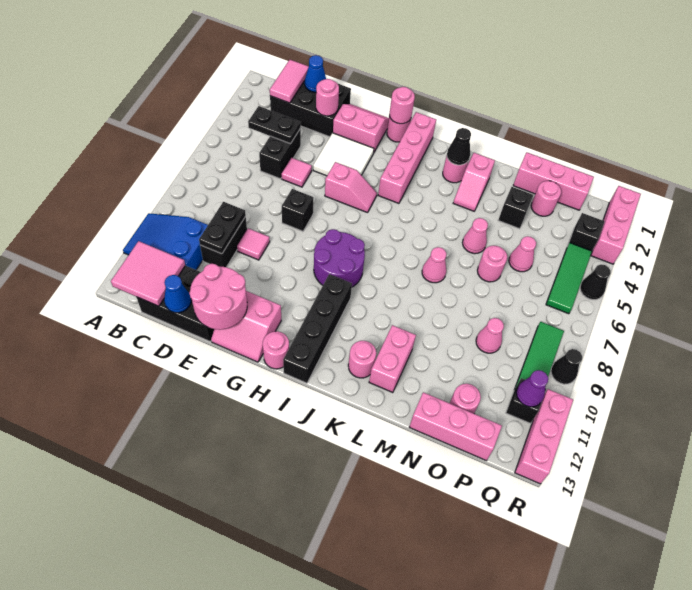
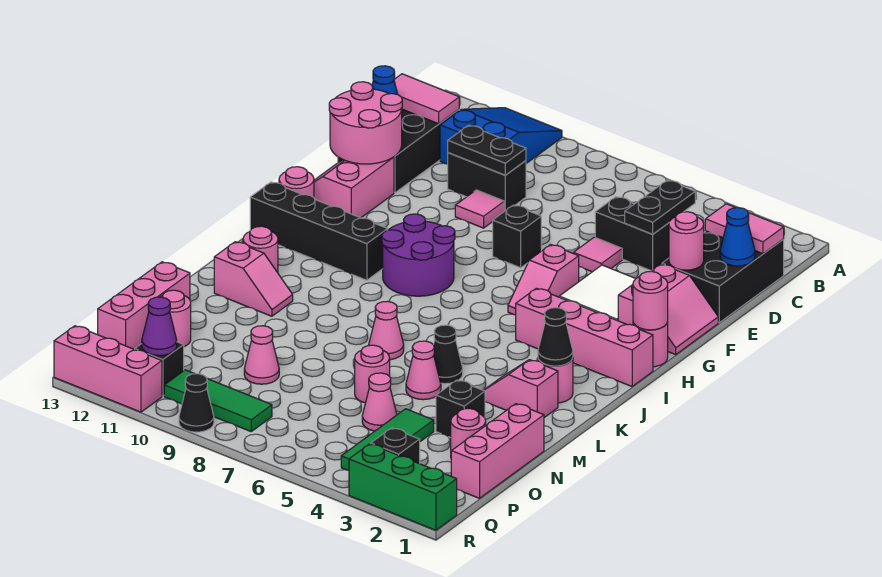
pink tile B12:C13 level 2 -> pink tile C12:C13 level 2
pink brick L11:L12 level 1 -> pink slope L11:L12 level 1 top 12
green tile Q4:Q6 level 1 -> green tile O4:Q4 level 1
pink brick R1:R3 level 1 -> green brick R1:R3 level 1
black cone R5 level 1 -> black cone L5 level 1

